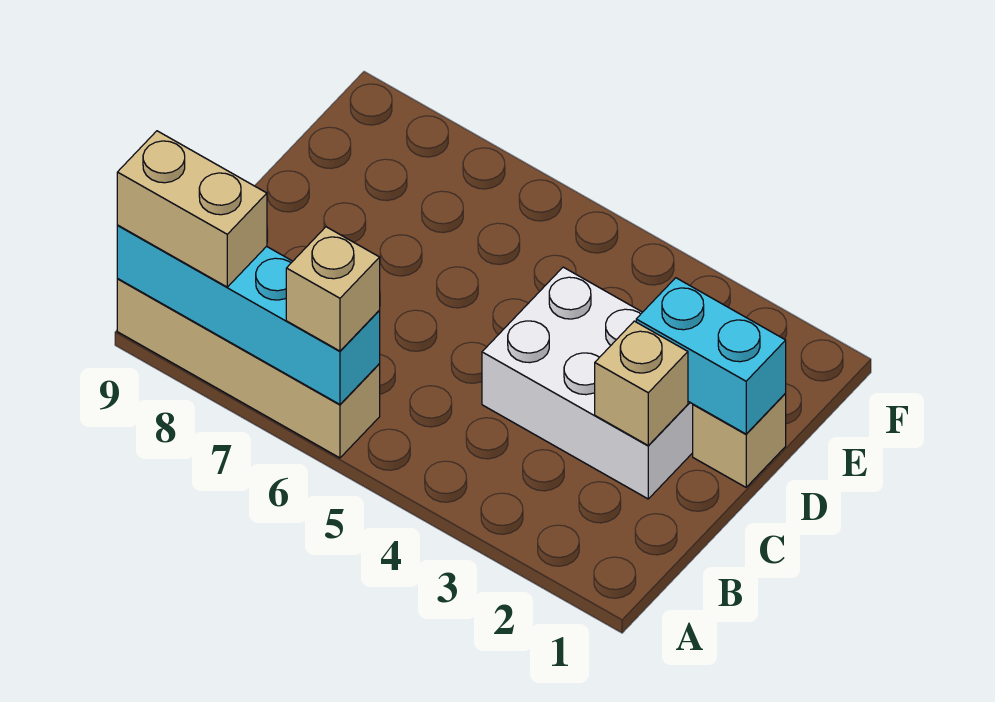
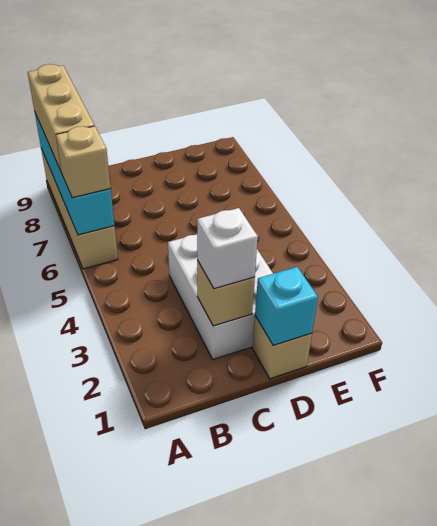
tan brick A8:A9 level 3 -> tan brick A7:A9 level 3
none -> white brick C2 level 3
cyan brick D1:D2 level 2 -> cyan brick D1 level 2

